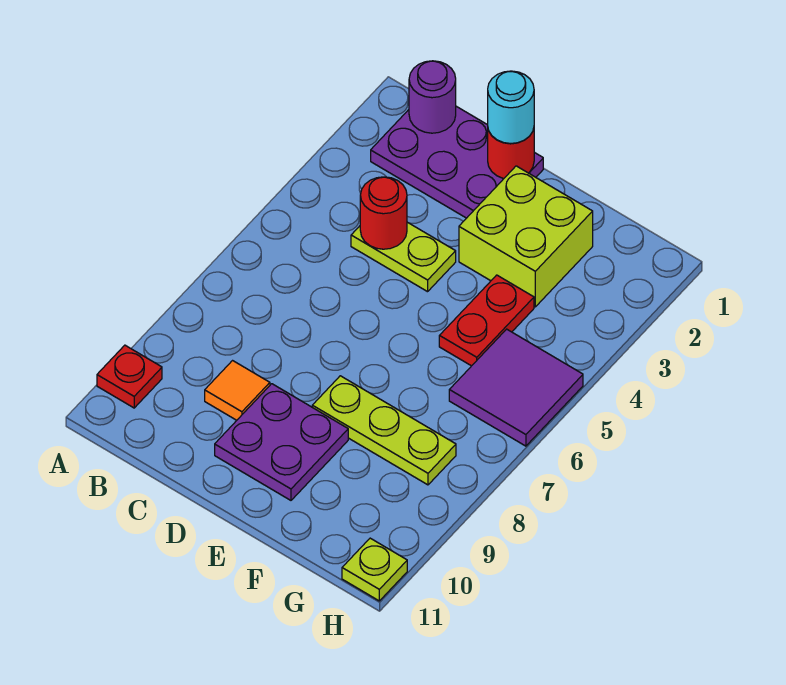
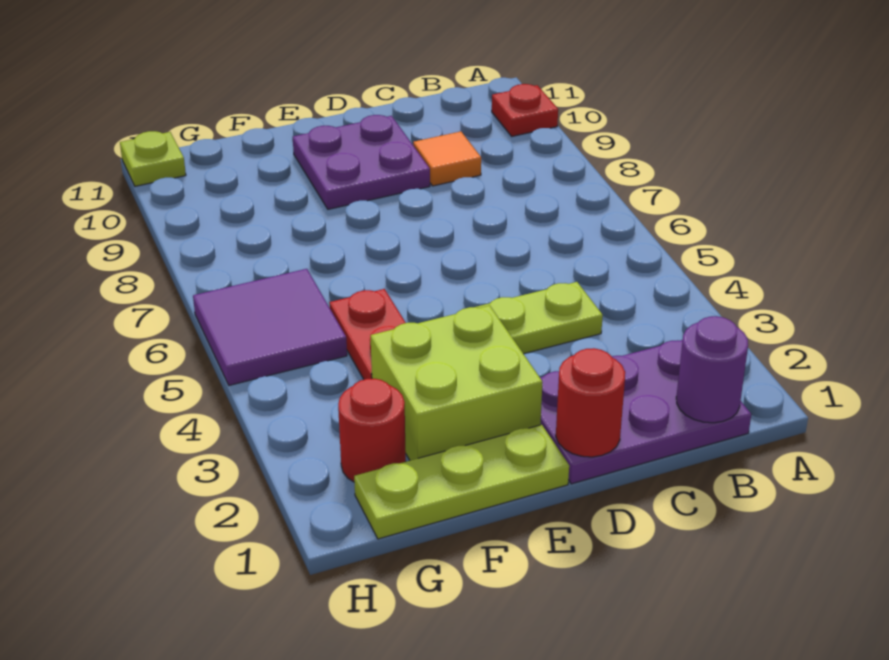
red round brick C4 level 2 -> red round brick G2 level 1
cyan round brick D1 level 3 -> none
lime plate E8:G8 level 1 -> lime plate E1:G1 level 1

